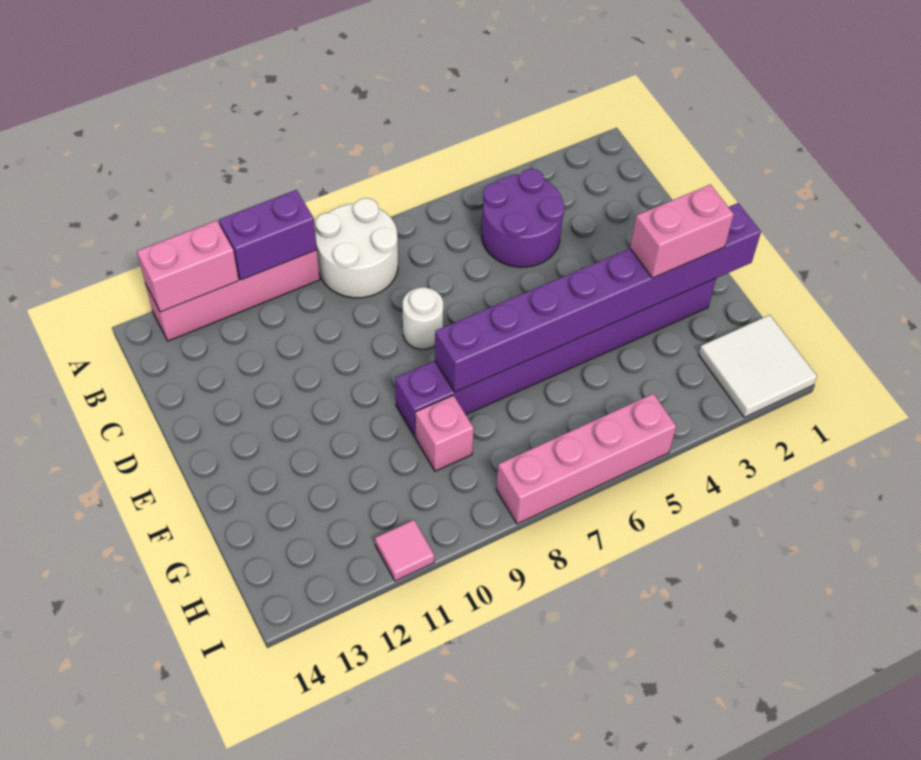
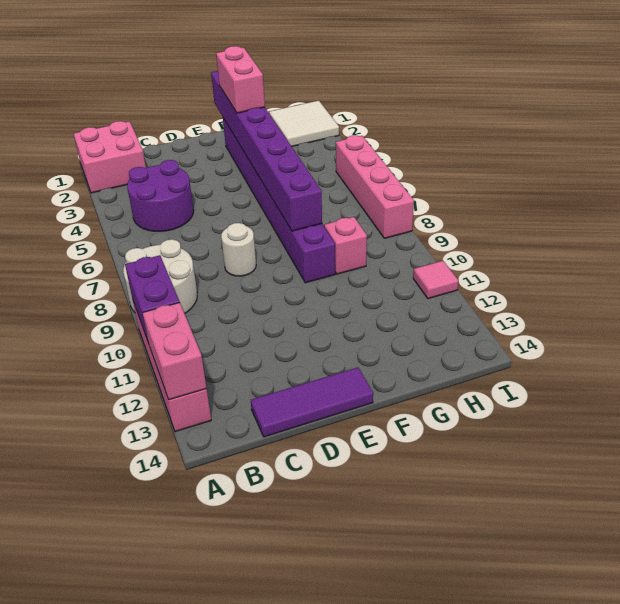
none -> pink brick A1:B2 level 1
none -> purple tile C14:E14 level 1

